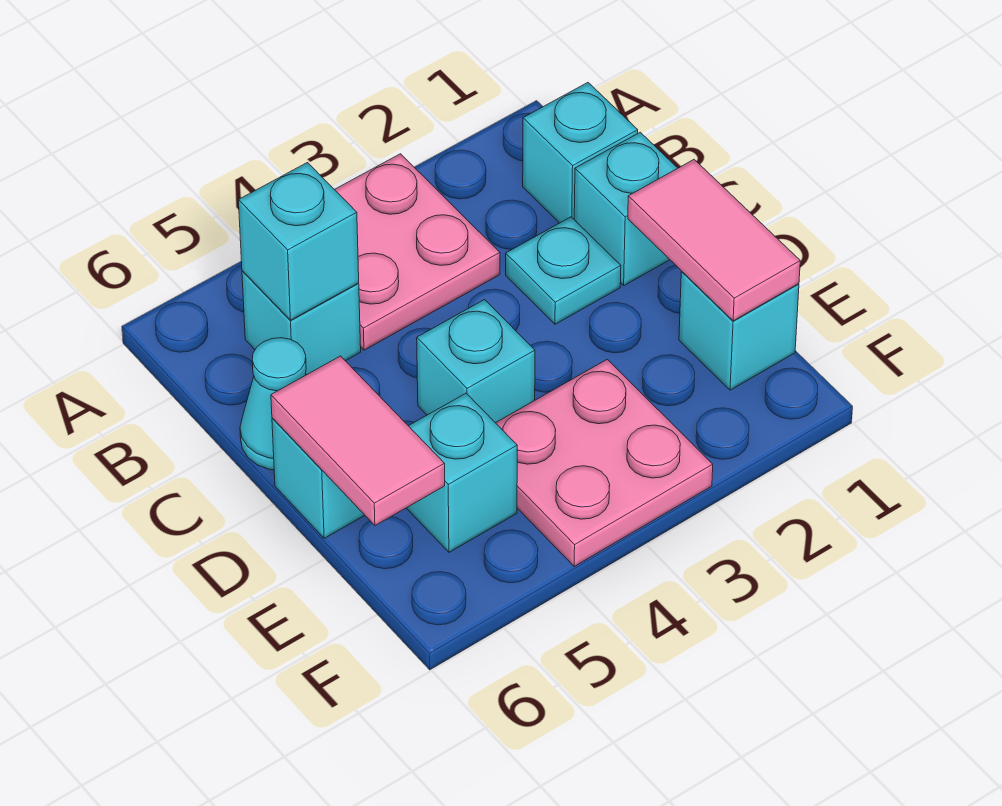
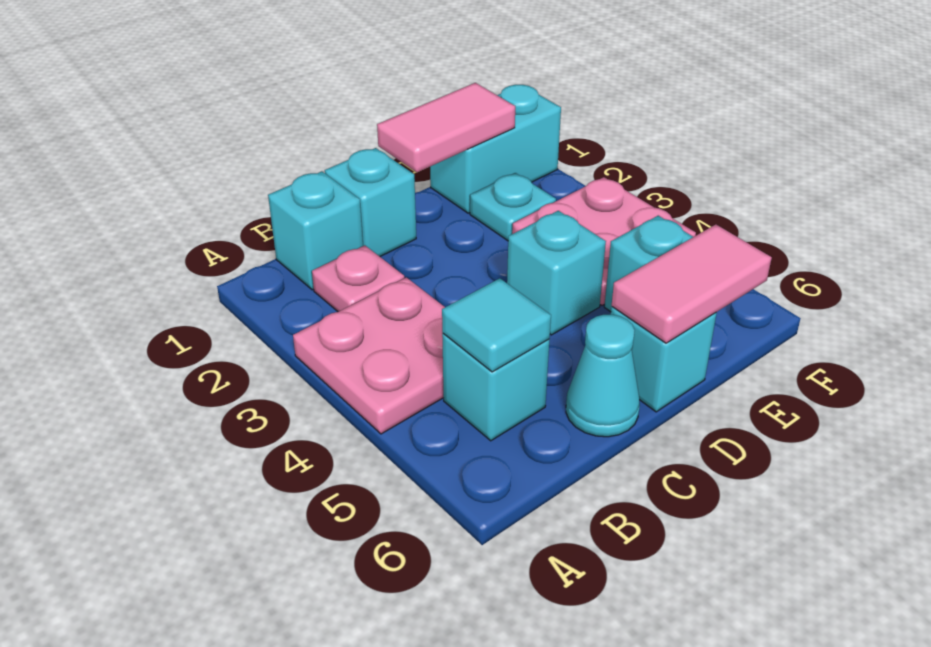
none -> pink plate B2 level 1
cyan brick B5 level 2 -> cyan tile B5 level 2
cyan plate C2 level 1 -> cyan plate E2 level 1
cyan brick E1 level 1 -> cyan brick E1:F1 level 1

